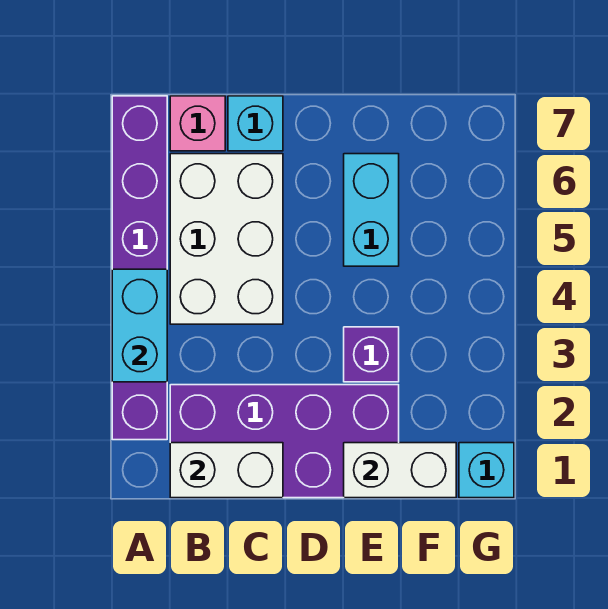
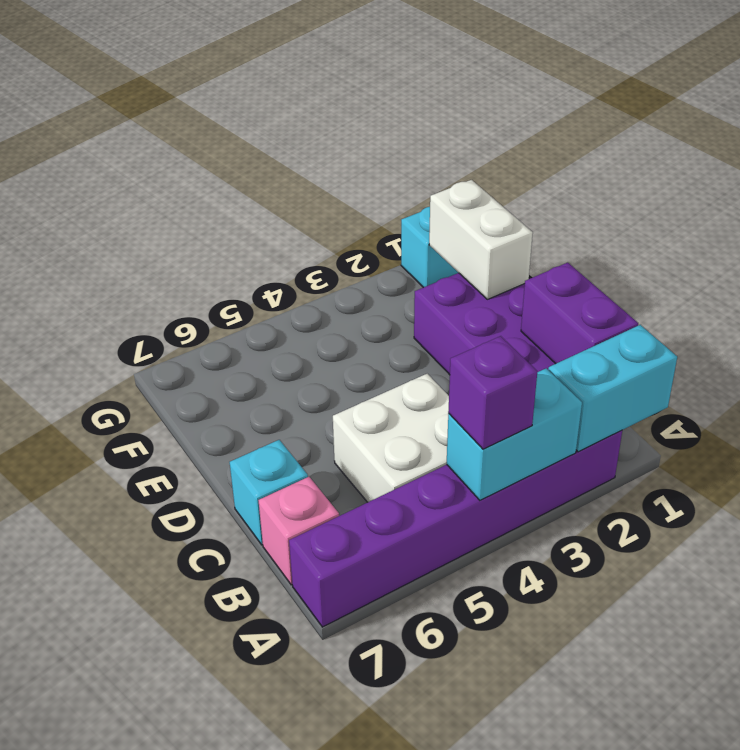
white brick B1:C1 level 2 -> purple brick B1:C1 level 2
white brick B4:C6 level 1 -> white brick B4:C5 level 1
purple brick E3 level 1 -> purple brick A4 level 3
cyan brick E5:E6 level 1 -> cyan brick A1:A2 level 2

